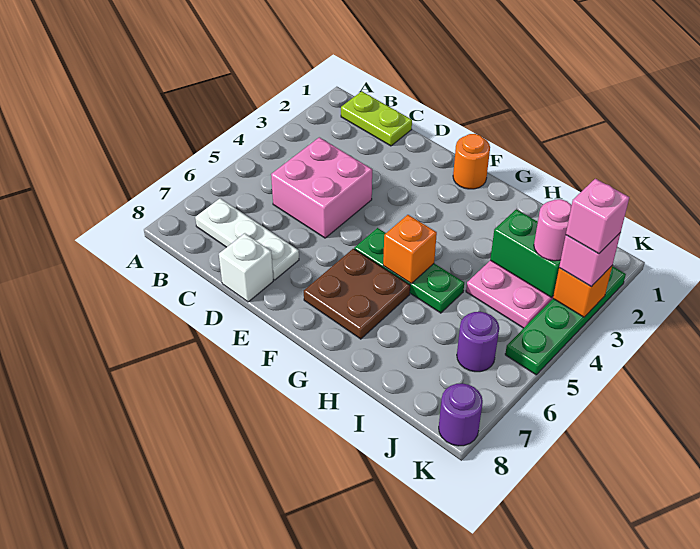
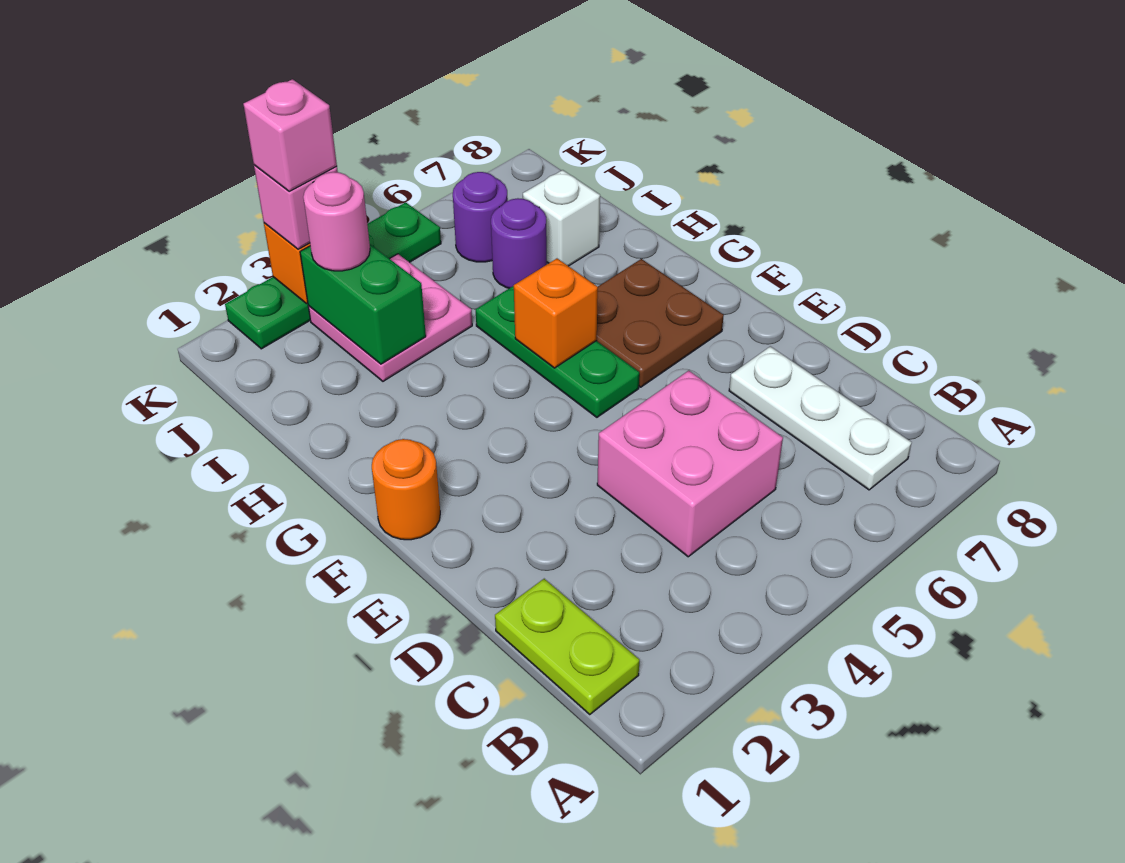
white brick D8 level 1 -> white brick I7 level 1
purple round brick K8 level 1 -> purple round brick I6 level 1

